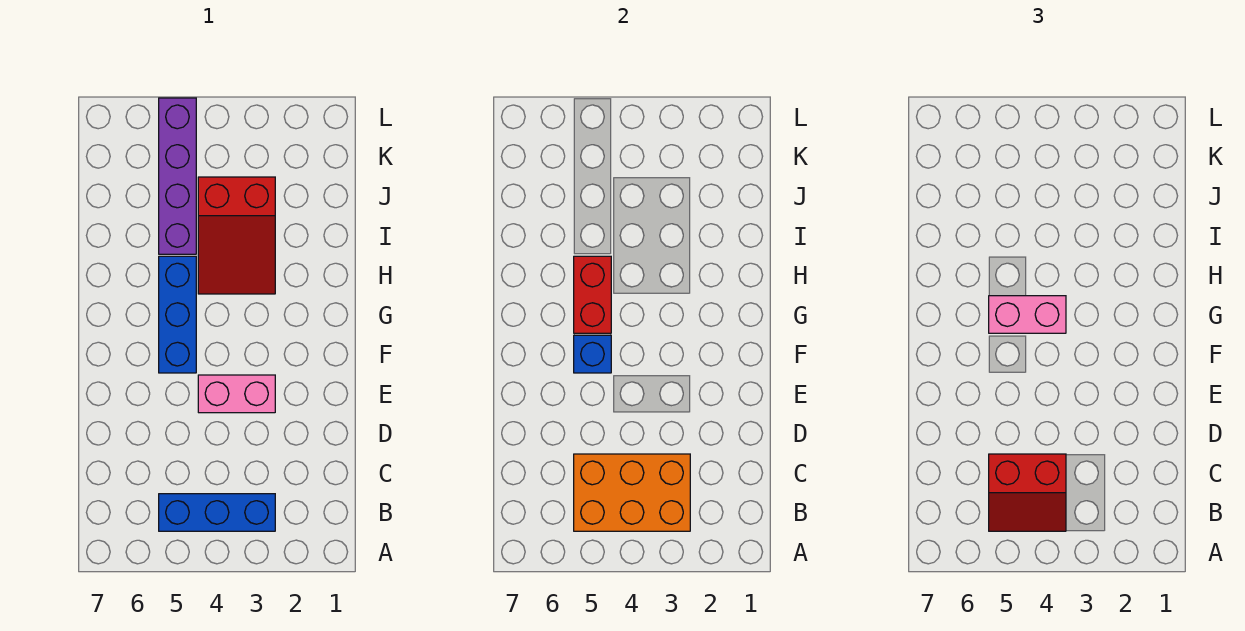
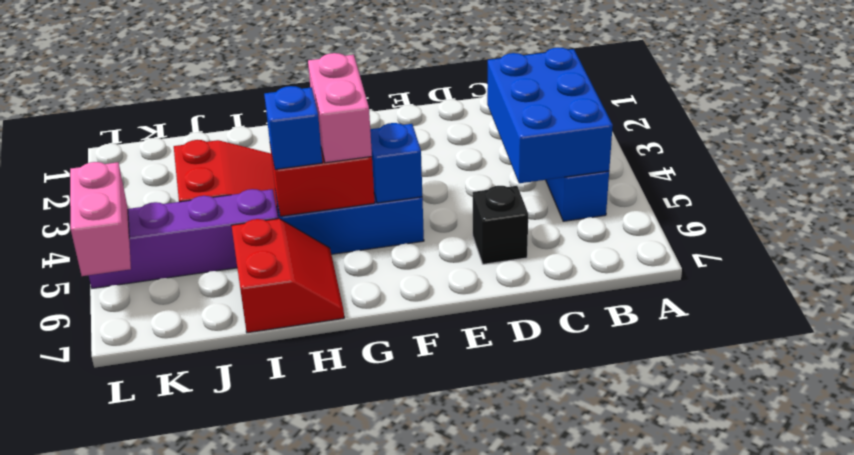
orange brick B3:C5 level 2 -> blue brick B3:C5 level 2
red slope B4:C5 level 3 top C -> red slope H6:I7 level 1 top I
none -> black brick D6 level 1
pink brick E3:E4 level 1 -> pink brick L5:L6 level 2
none -> blue brick H5 level 3

